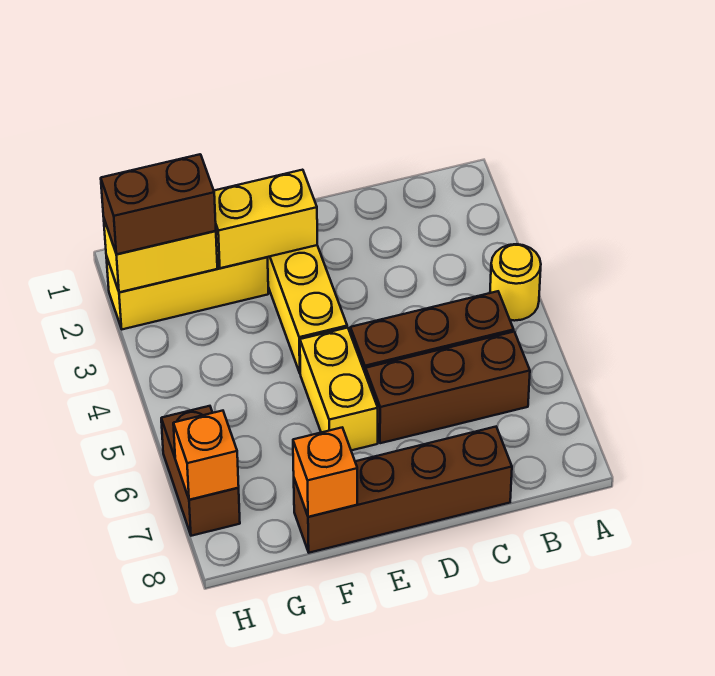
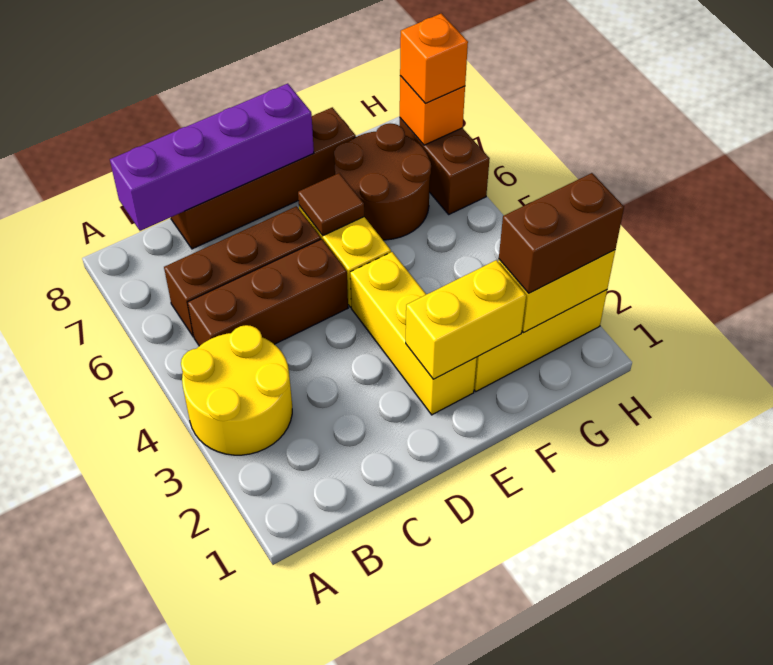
yellow round brick A4 level 1 -> yellow round brick A3:B4 level 1
none -> purple brick B8:E8 level 2
none -> brown tile E6 level 2
none -> brown round brick F6:G7 level 1
orange brick F8 level 2 -> orange brick H7 level 3

